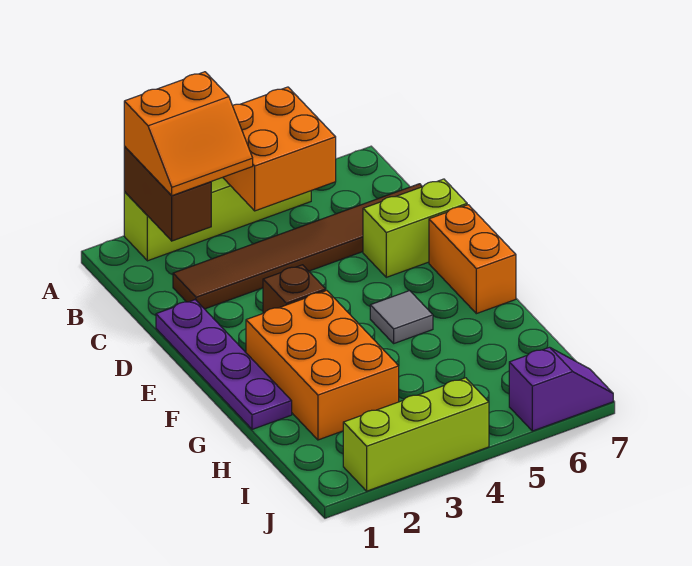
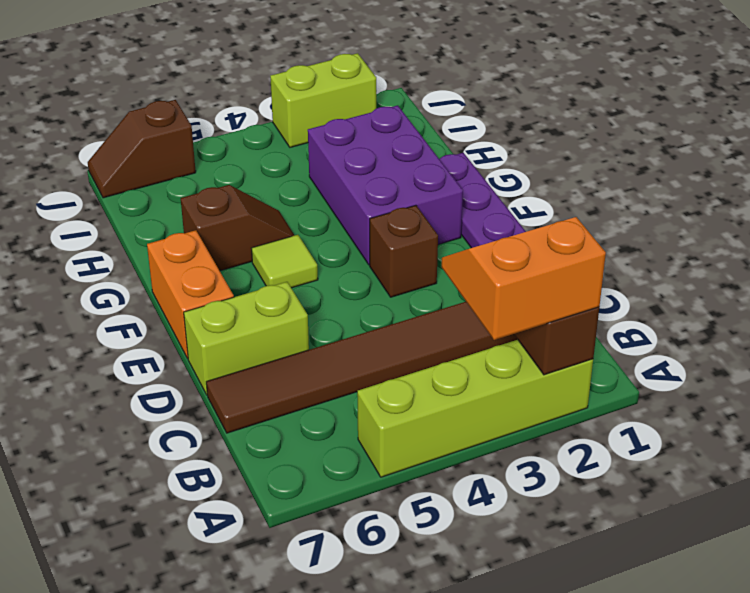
orange brick A4:B5 level 2 -> none
orange brick F2:H3 level 1 -> purple brick F2:H3 level 1
grey tile F5 level 1 -> lime tile F5 level 1
none -> brown slope G5:G6 level 1 top 6
lime brick J2:J4 level 1 -> lime brick J2:J3 level 1
purple slope J6:J7 level 1 top 6 -> brown slope J6:J7 level 1 top 6

